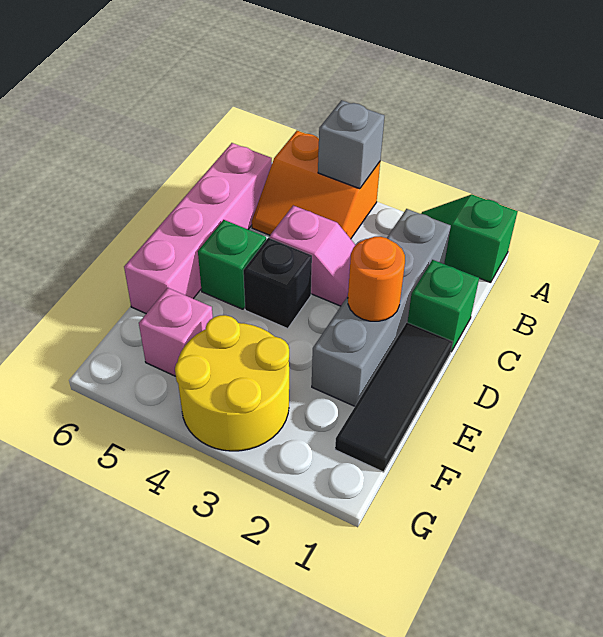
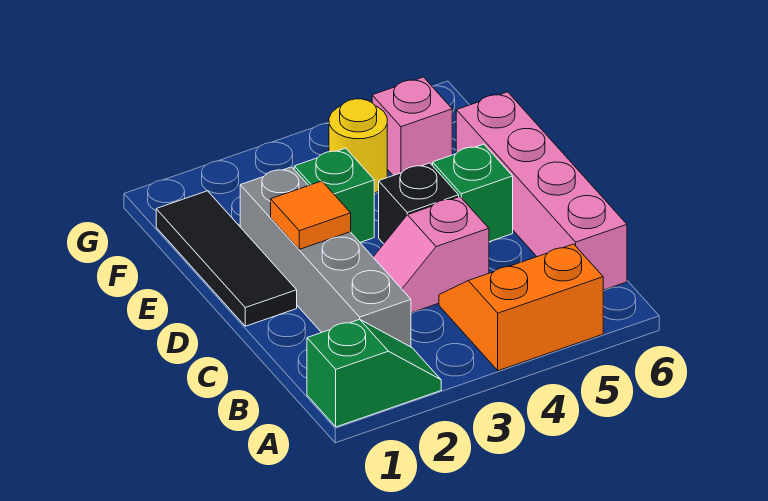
grey brick A4 level 2 -> none
green brick C1 level 1 -> green brick E3 level 1
orange round brick D2 level 2 -> orange tile D2 level 2
yellow round brick F3:G4 level 1 -> yellow round brick F4 level 1

